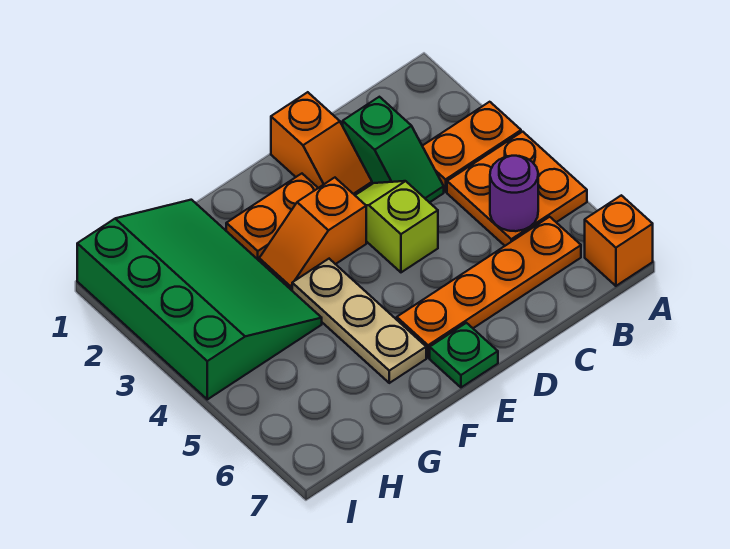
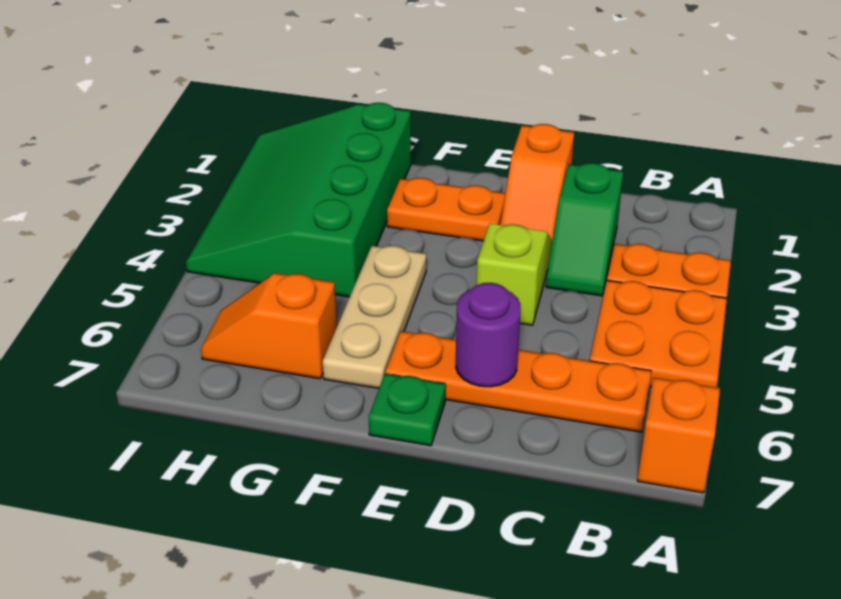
purple round brick B5 level 2 -> purple round brick D6 level 2
orange slope E3:F3 level 1 top E -> orange slope G6:H6 level 1 top G
green slope G1:I4 level 1 top I -> green slope G1:I4 level 1 top G

